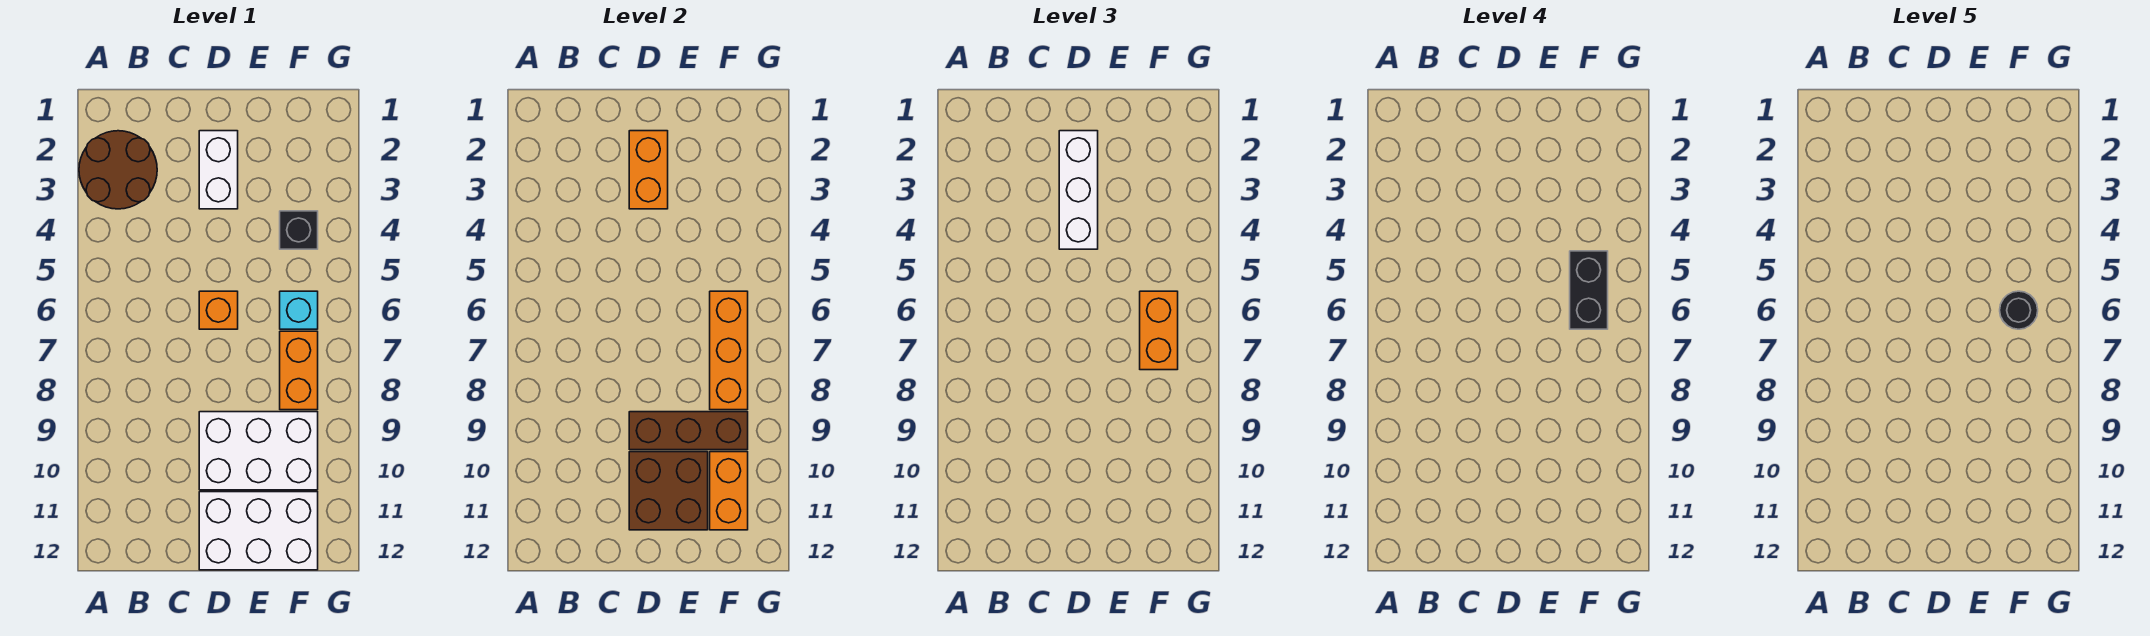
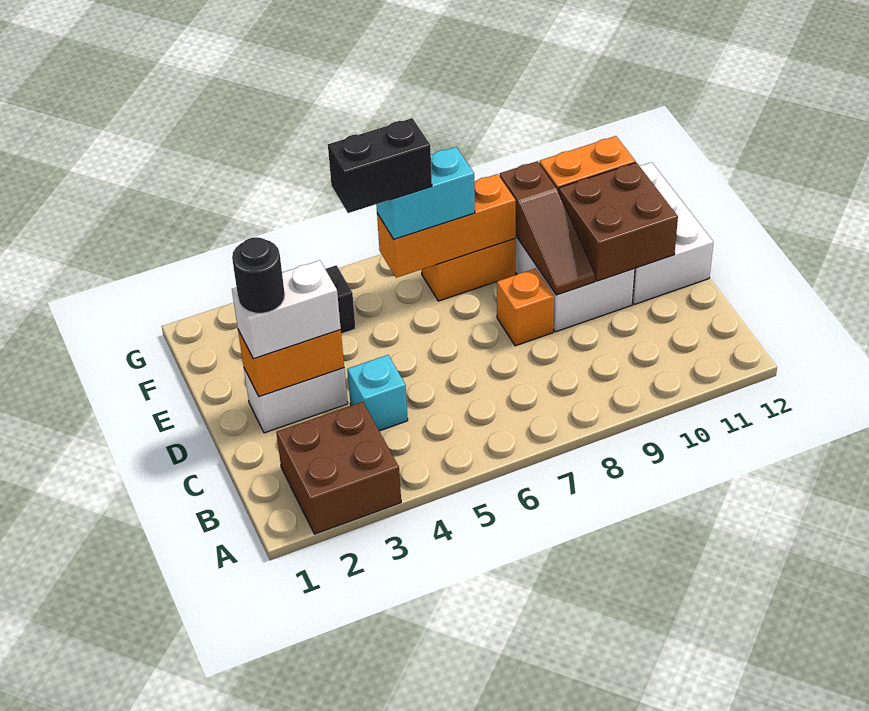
brown round brick A2:B3 level 1 -> brown brick A2:B3 level 1
white brick D2:D4 level 3 -> white brick D2:D3 level 3
orange brick D6 level 1 -> orange brick D8 level 1
brown brick D9:F9 level 2 -> brown slope D9:F9 level 2 top F
cyan brick F6 level 1 -> cyan brick C4 level 1
orange brick F6:F7 level 3 -> cyan brick F6:F7 level 3
black round brick F6 level 5 -> black round brick D2 level 4

